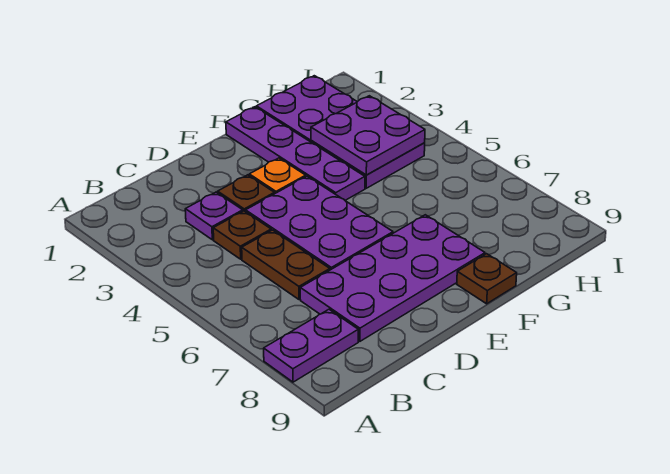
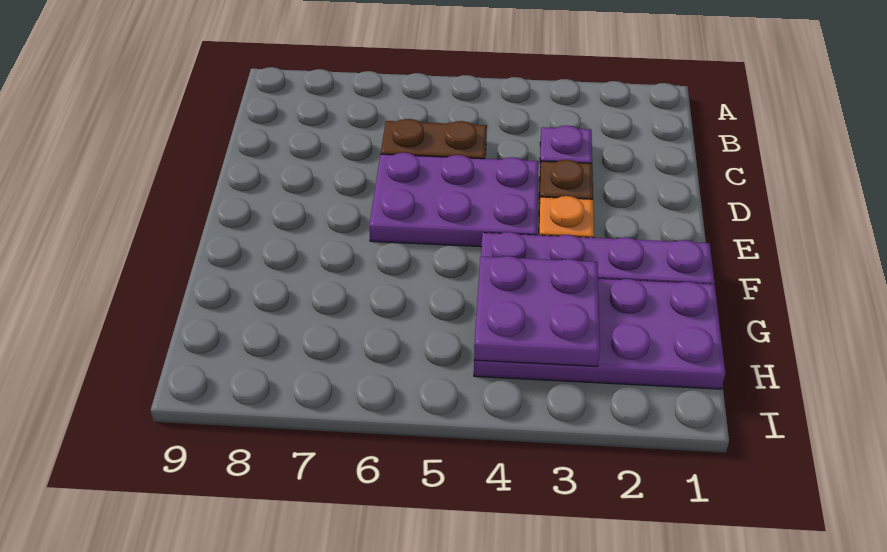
purple plate A8:B8 level 1 -> none
brown plate C4 level 1 -> none
purple plate C7:F8 level 1 -> none
brown plate F9 level 1 -> none

